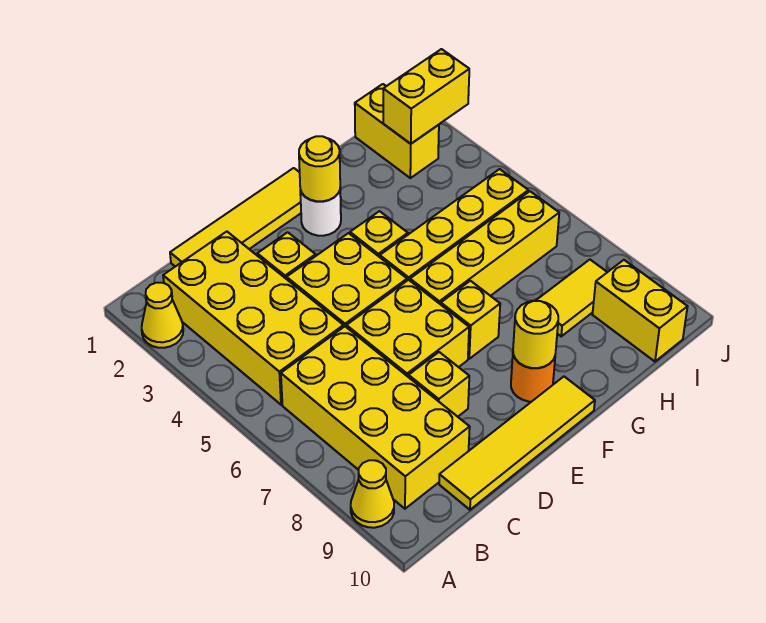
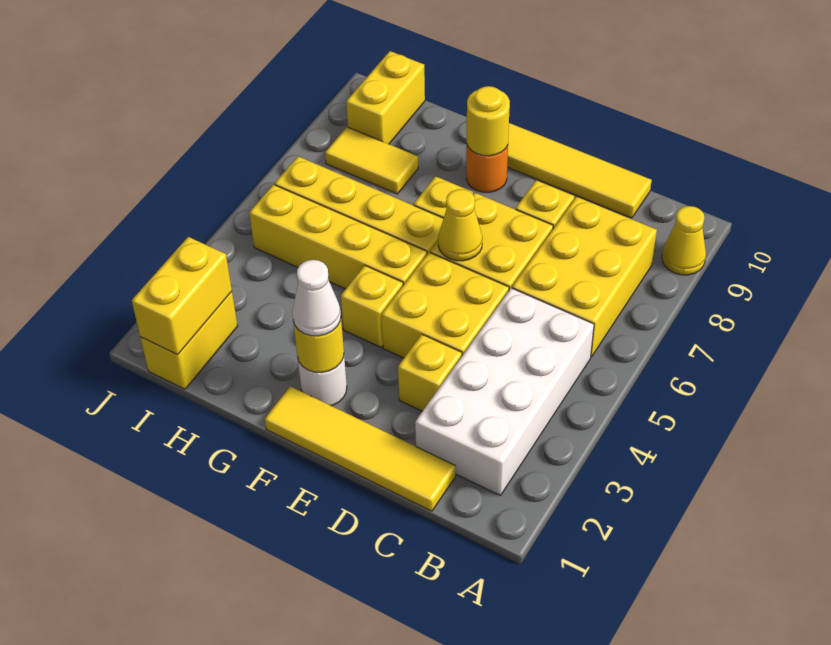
yellow cone A2 level 1 -> yellow cone E6 level 2
yellow brick B2:C5 level 1 -> white brick B2:C5 level 1
yellow brick B6:C9 level 1 -> yellow brick B6:C8 level 1
none -> white cone F2 level 3
yellow brick I2:J2 level 2 -> yellow brick I1:I2 level 2

